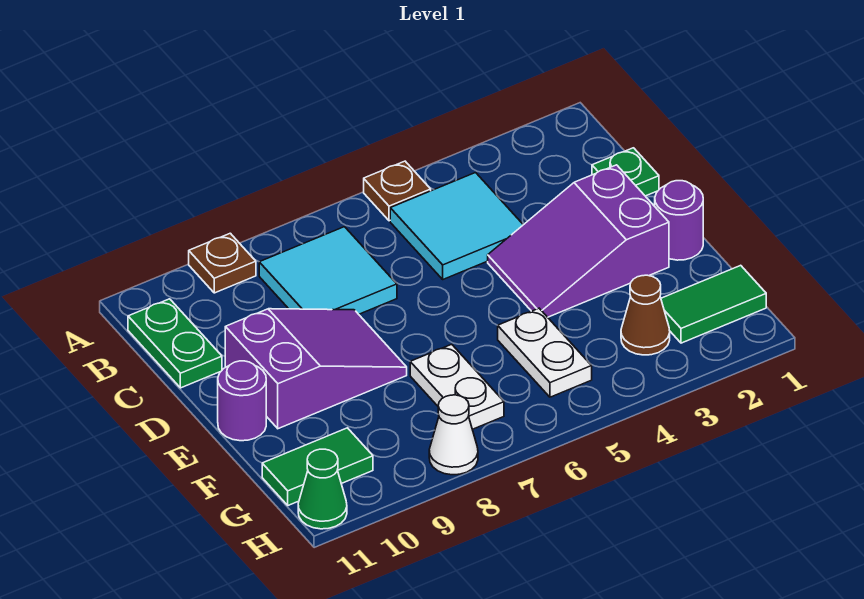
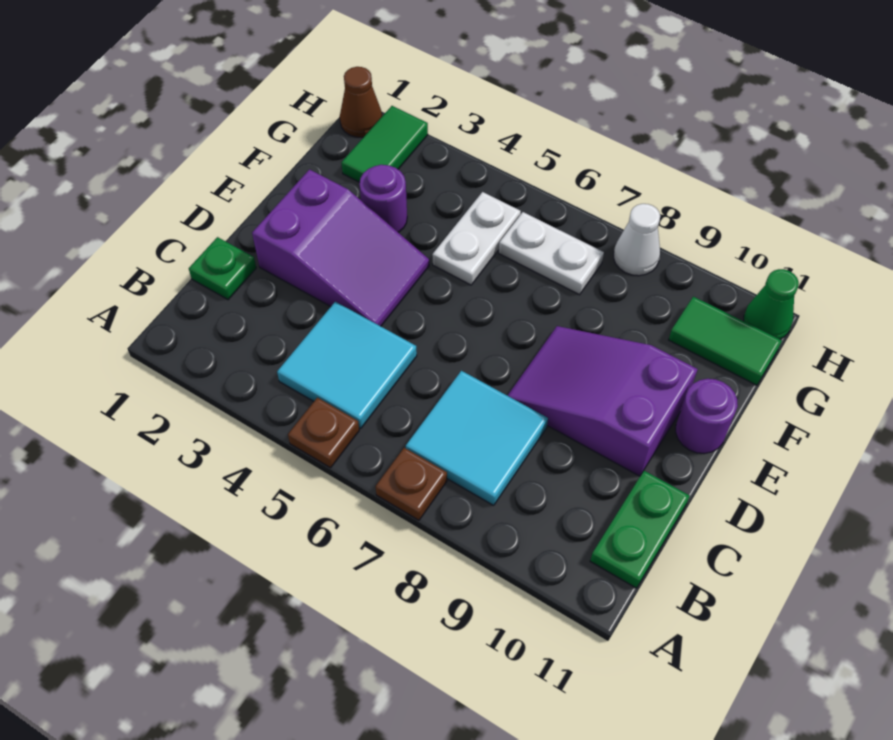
brown plate A9 level 1 -> brown plate A7 level 1
purple round brick E1 level 1 -> purple round brick F3 level 1
white plate F7:G7 level 1 -> white plate G6:G7 level 1
green tile G1:G2 level 1 -> green tile G2:H2 level 1
brown cone G3 level 1 -> brown cone H1 level 1

